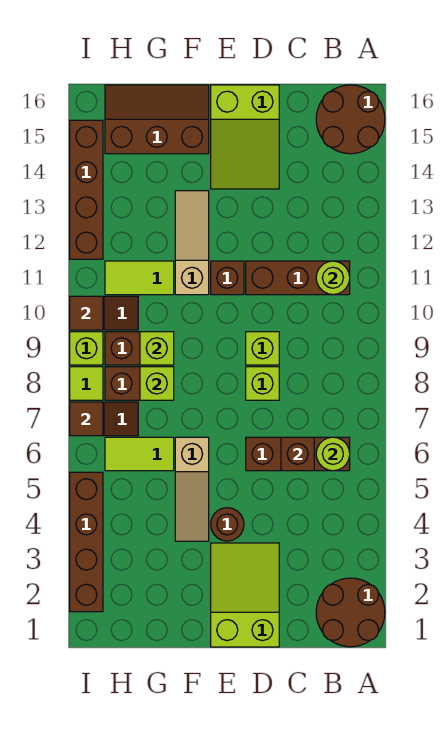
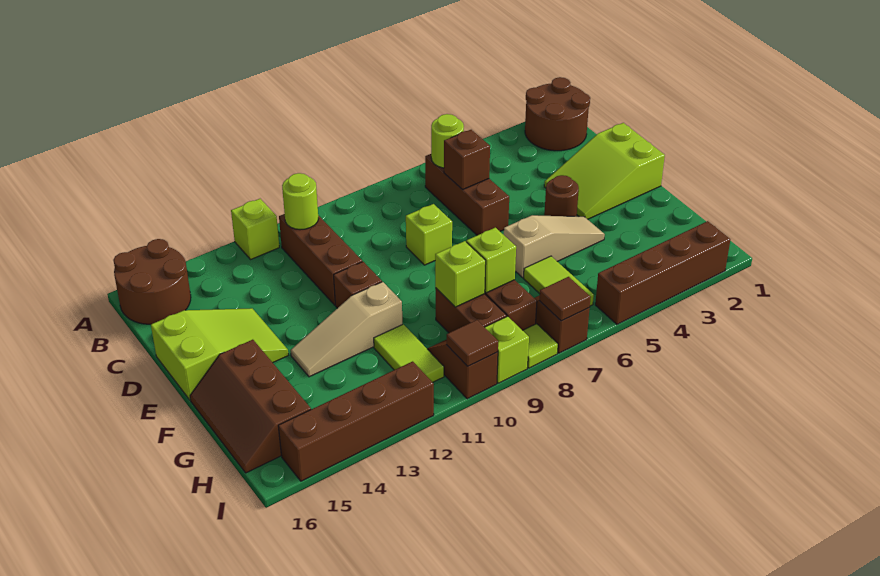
lime brick D9 level 1 -> lime brick A12 level 1

